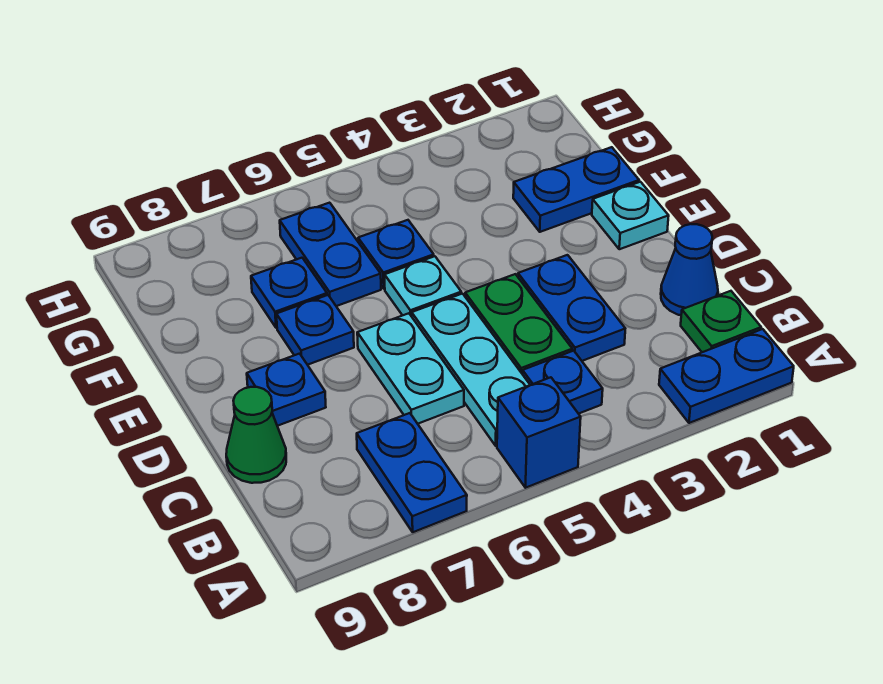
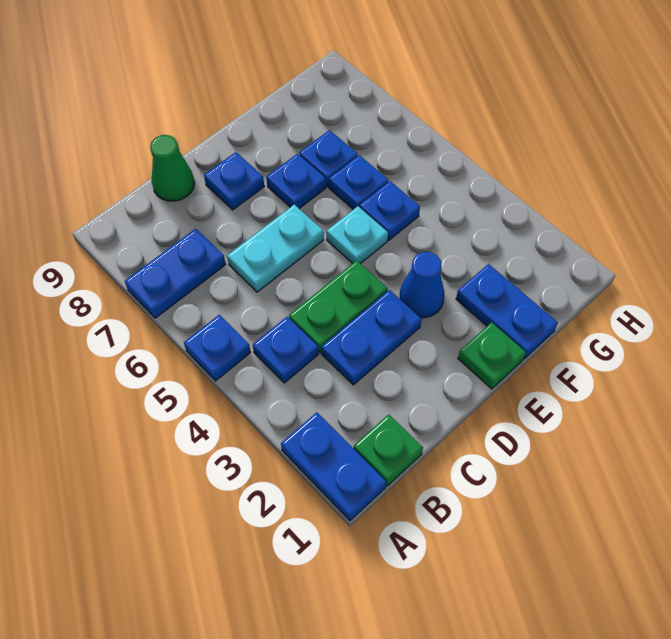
blue brick A5 level 1 -> blue plate A5 level 1
cyan plate B5:D5 level 1 -> none
blue cone C1 level 1 -> blue cone E3 level 1
cyan plate E1 level 1 -> green plate E1 level 1
blue plate F6:G6 level 1 -> blue plate F6 level 1

